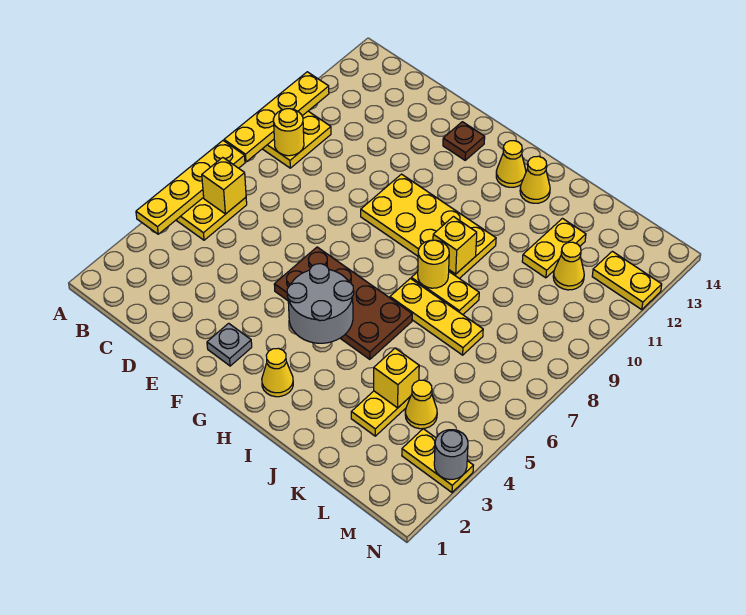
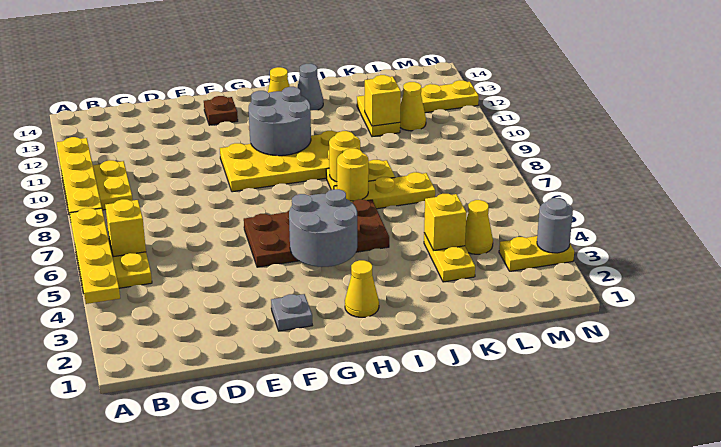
yellow round brick B9 level 2 -> yellow round brick I7 level 2
none -> grey round brick G10:H11 level 2
yellow brick I9 level 2 -> yellow brick K11 level 2
yellow cone I13 level 1 -> grey cone I13 level 1

